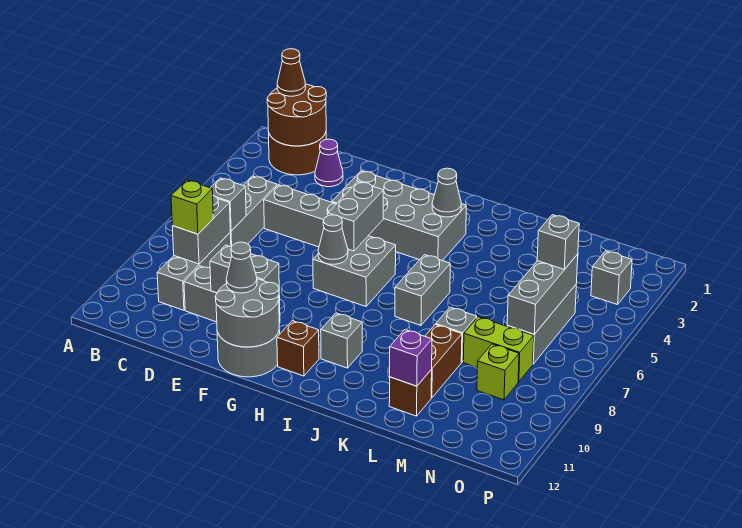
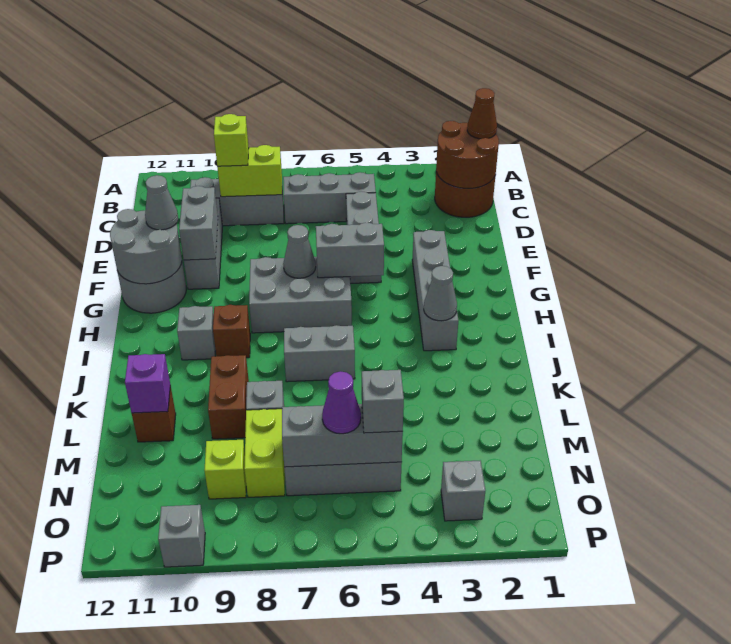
grey brick C7 level 2 -> grey brick P10 level 1
grey brick C8:C9 level 2 -> lime brick C8:C9 level 2
purple cone D2 level 1 -> purple cone N6 level 3
grey brick F3:I4 level 1 -> grey brick F3:I3 level 1
grey brick G6:H7 level 1 -> grey brick G6:H8 level 1
brown brick H11 level 1 -> brown brick I9 level 1
brown brick L9:L10 level 1 -> brown brick K9:L9 level 1

